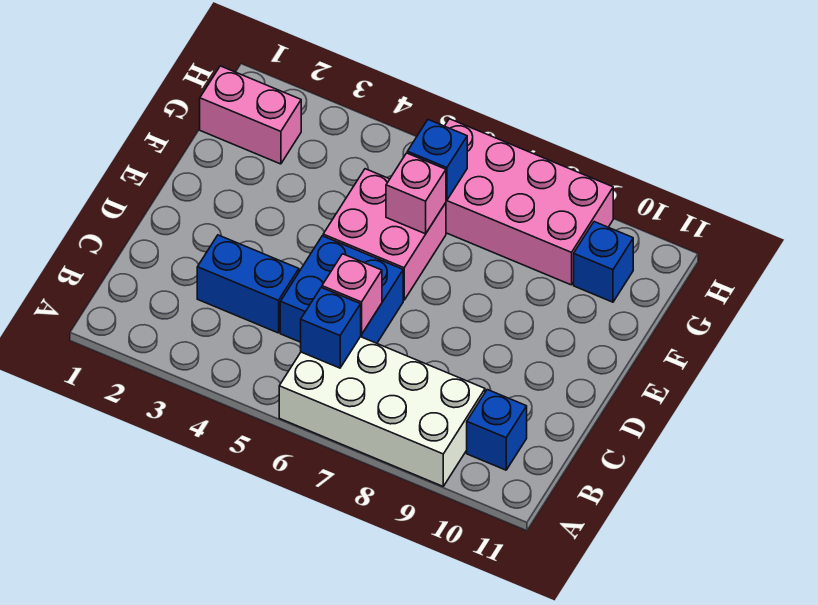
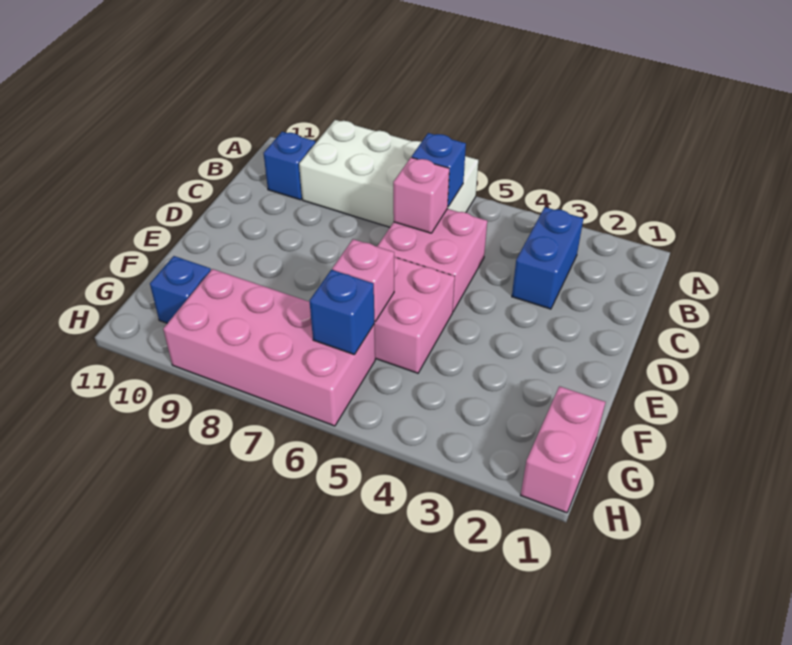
blue brick C3:C4 level 1 -> blue brick B3:C3 level 1
blue brick C5:D6 level 1 -> pink brick C5:D6 level 1
pink brick G1:G2 level 1 -> pink brick G1:H1 level 1

